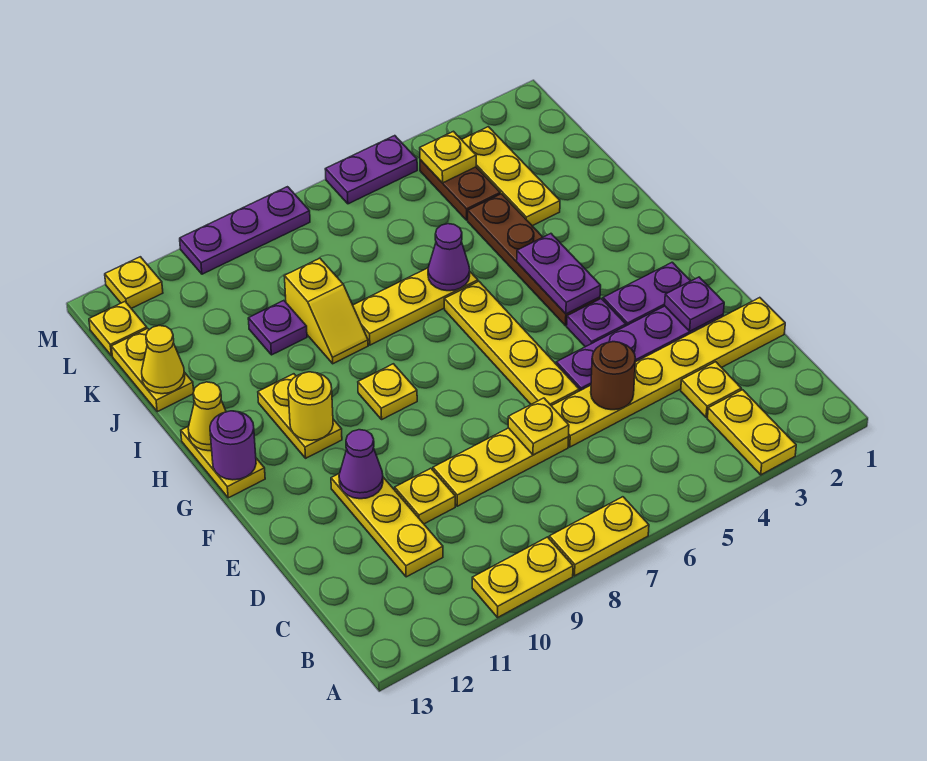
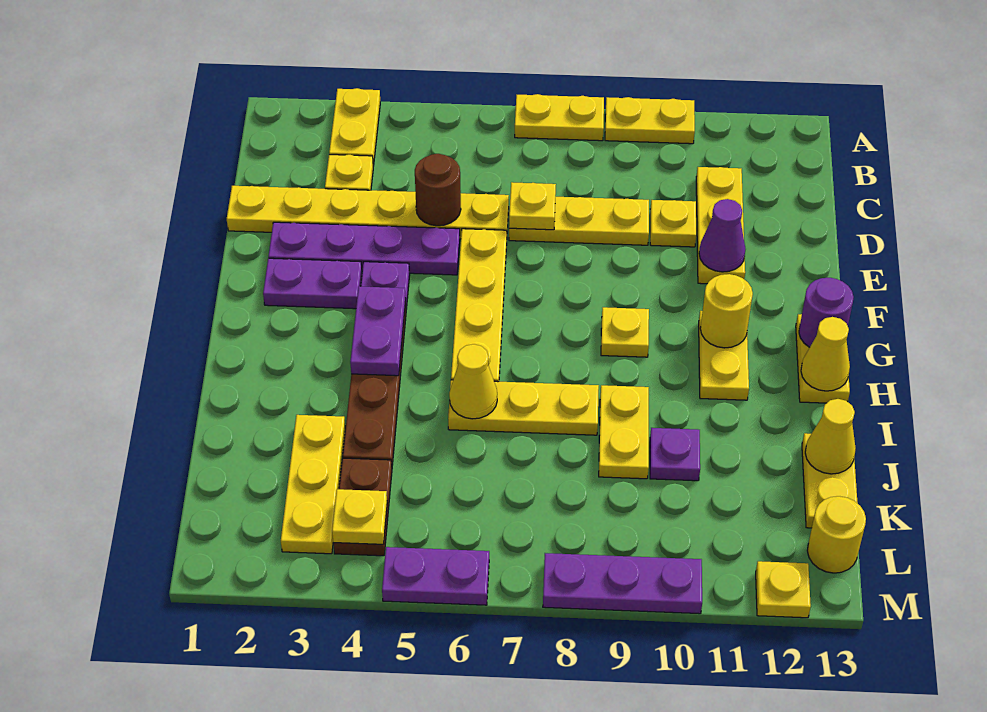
purple plate E2 level 2 -> none
purple cone I6 level 2 -> yellow cone I6 level 2
yellow slope I9:J9 level 1 top J -> yellow plate I9:J9 level 1
yellow plate L13 level 1 -> yellow round brick L13 level 1

